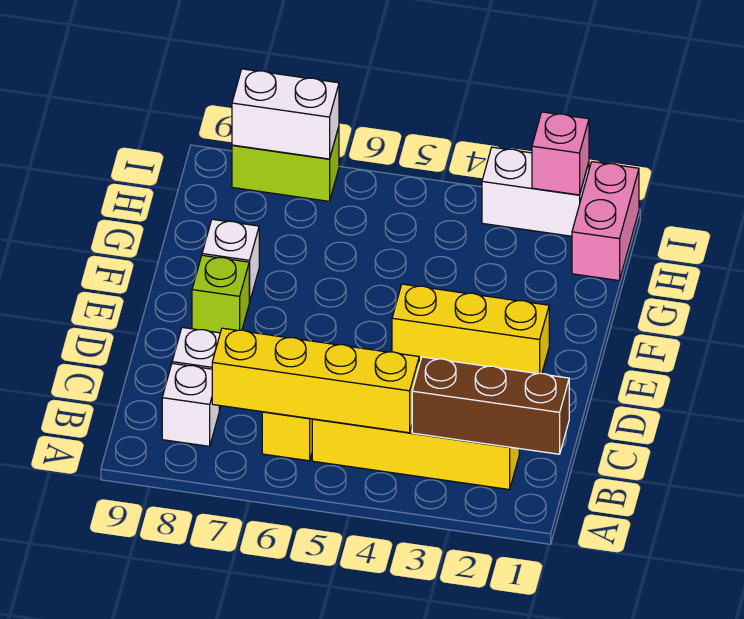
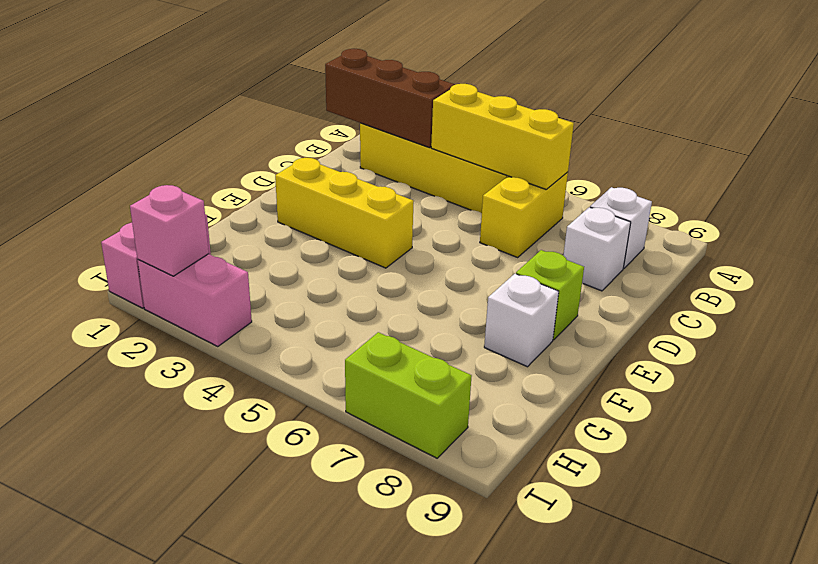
yellow brick B4:B7 level 2 -> yellow brick B4:B6 level 2
white brick I2:I3 level 1 -> pink brick I2:I3 level 1
white brick I7:I8 level 2 -> none

